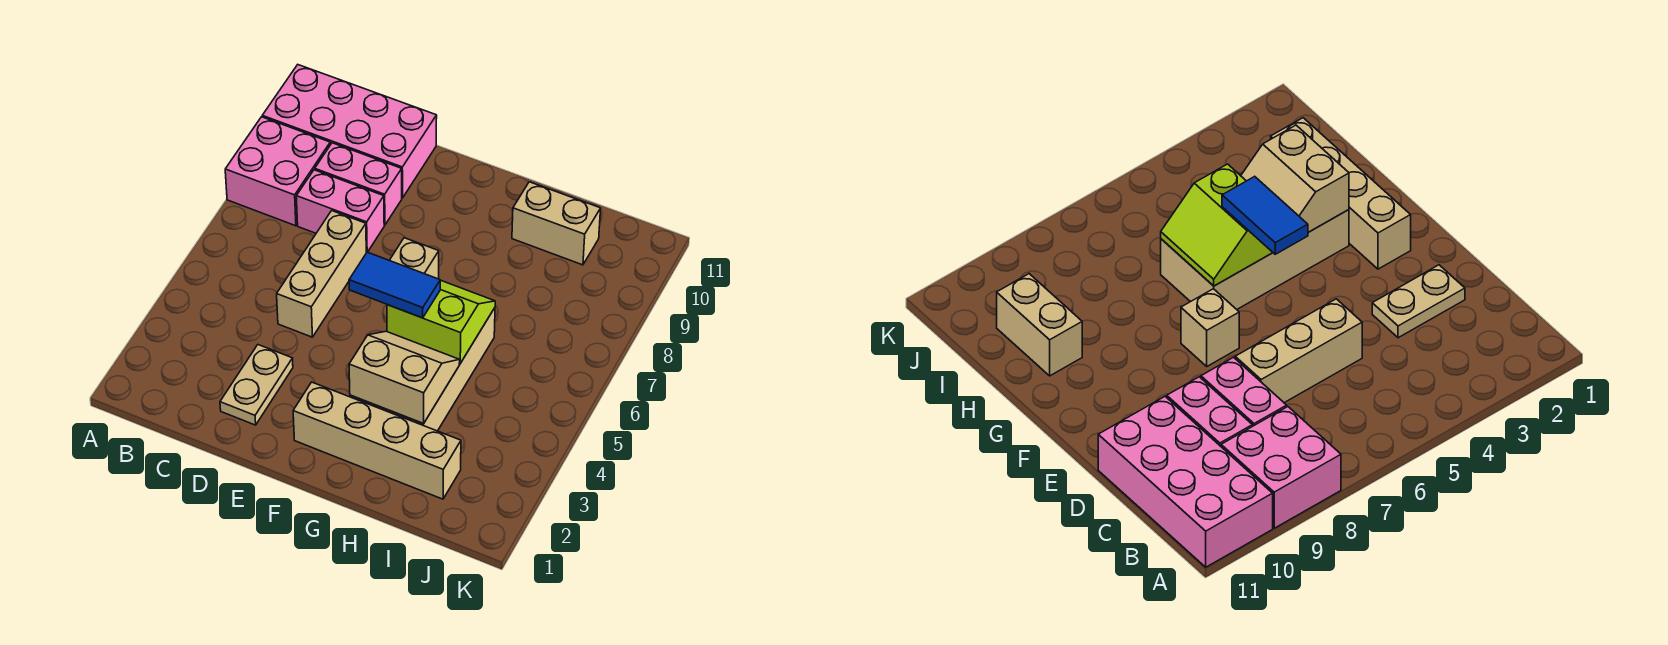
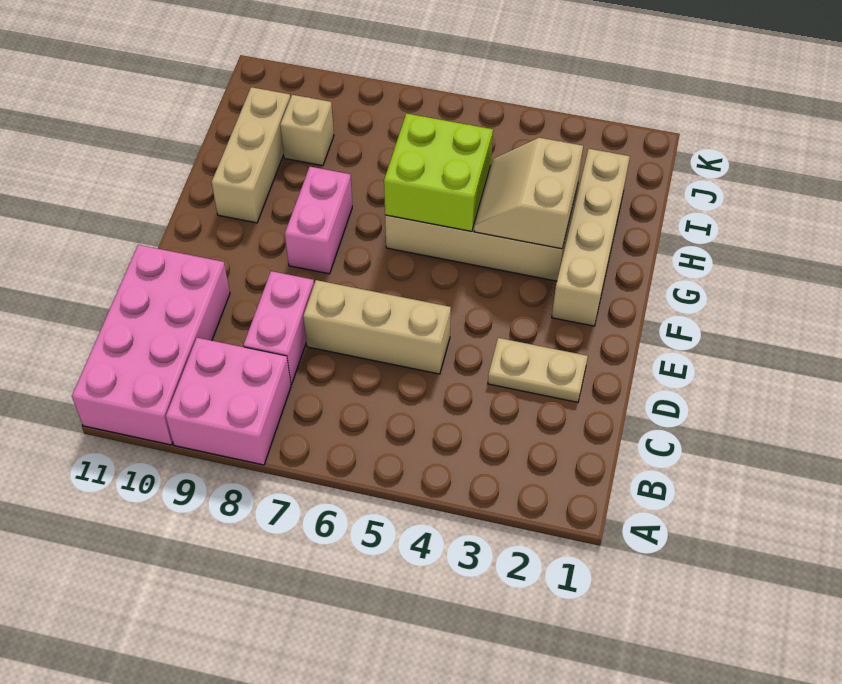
pink brick C9:D9 level 1 -> pink brick F8:G8 level 1
blue tile F5:G5 level 3 -> none
tan brick F7 level 1 -> tan brick I9 level 1
lime slope G5:H6 level 2 top 5 -> lime brick G5:H6 level 2
tan brick H10:I10 level 1 -> tan brick G10:I10 level 1

